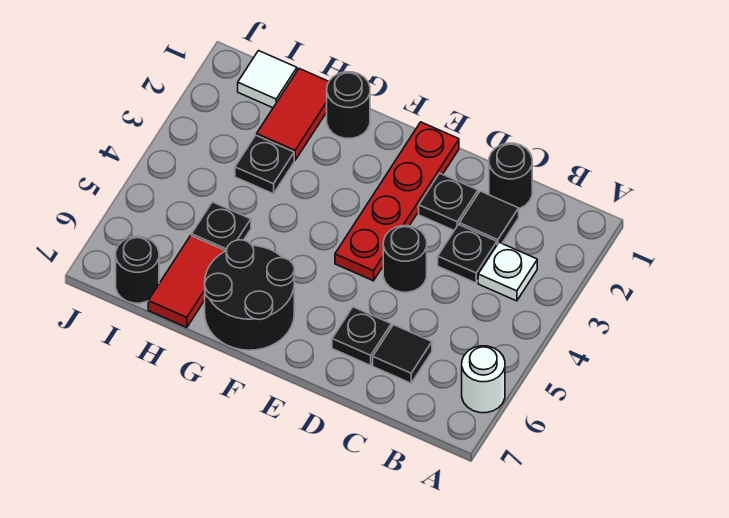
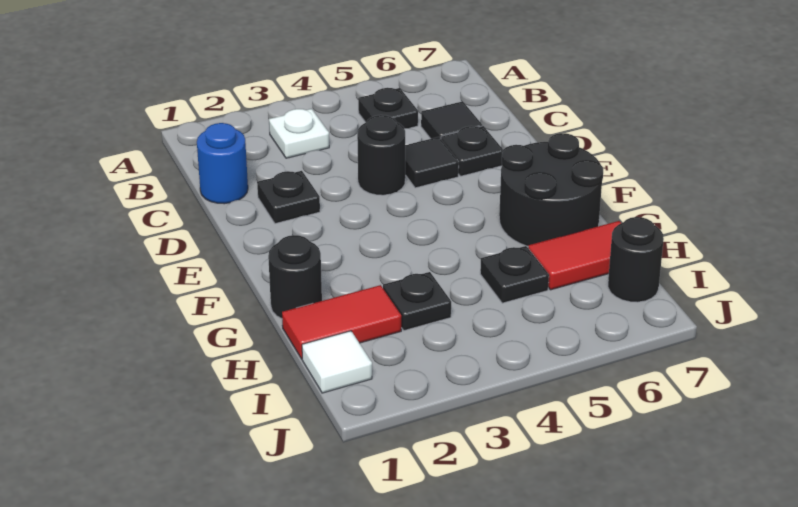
white round brick A6 level 1 -> none
black round brick C1 level 1 -> blue round brick C1 level 1
black tile C2 level 1 -> black tile D5 level 1
black plate C3 level 1 -> black plate B5 level 1
red plate E1:E4 level 1 -> none

